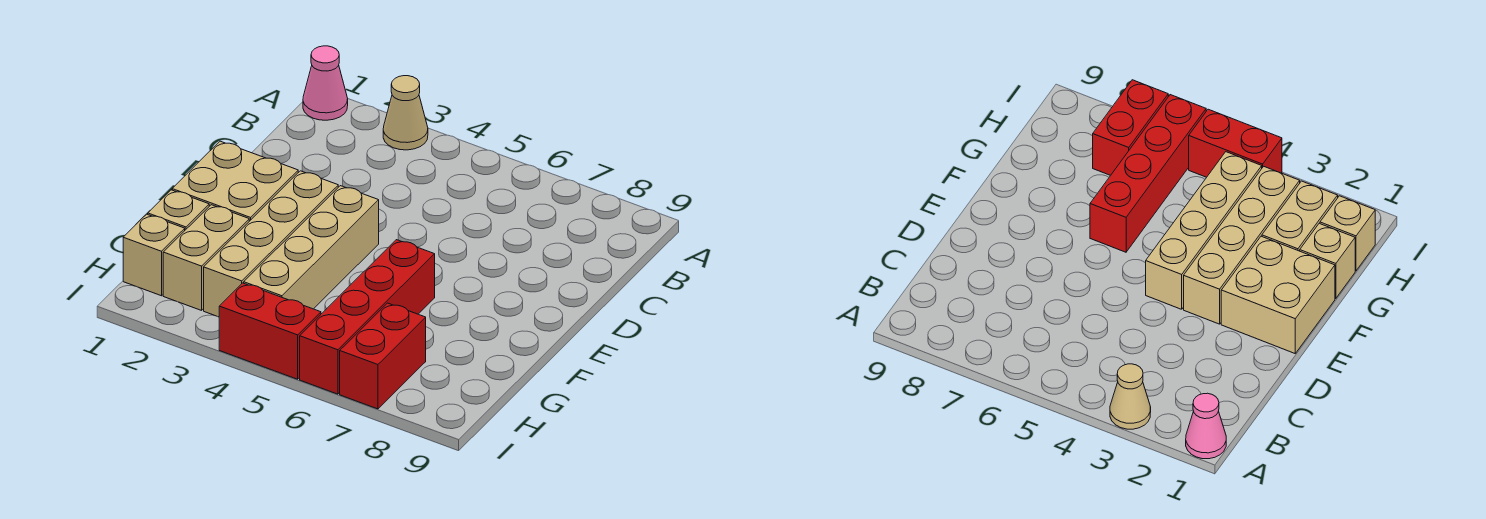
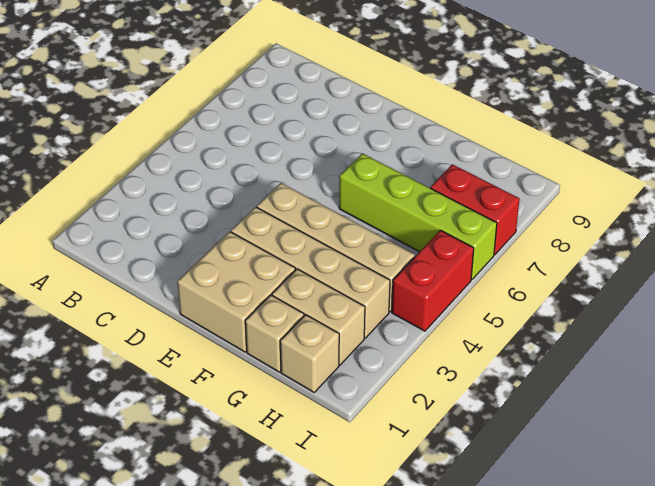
pink cone A1 level 1 -> none
tan cone A3 level 1 -> none
red brick F6:I6 level 1 -> lime brick F6:I6 level 1

